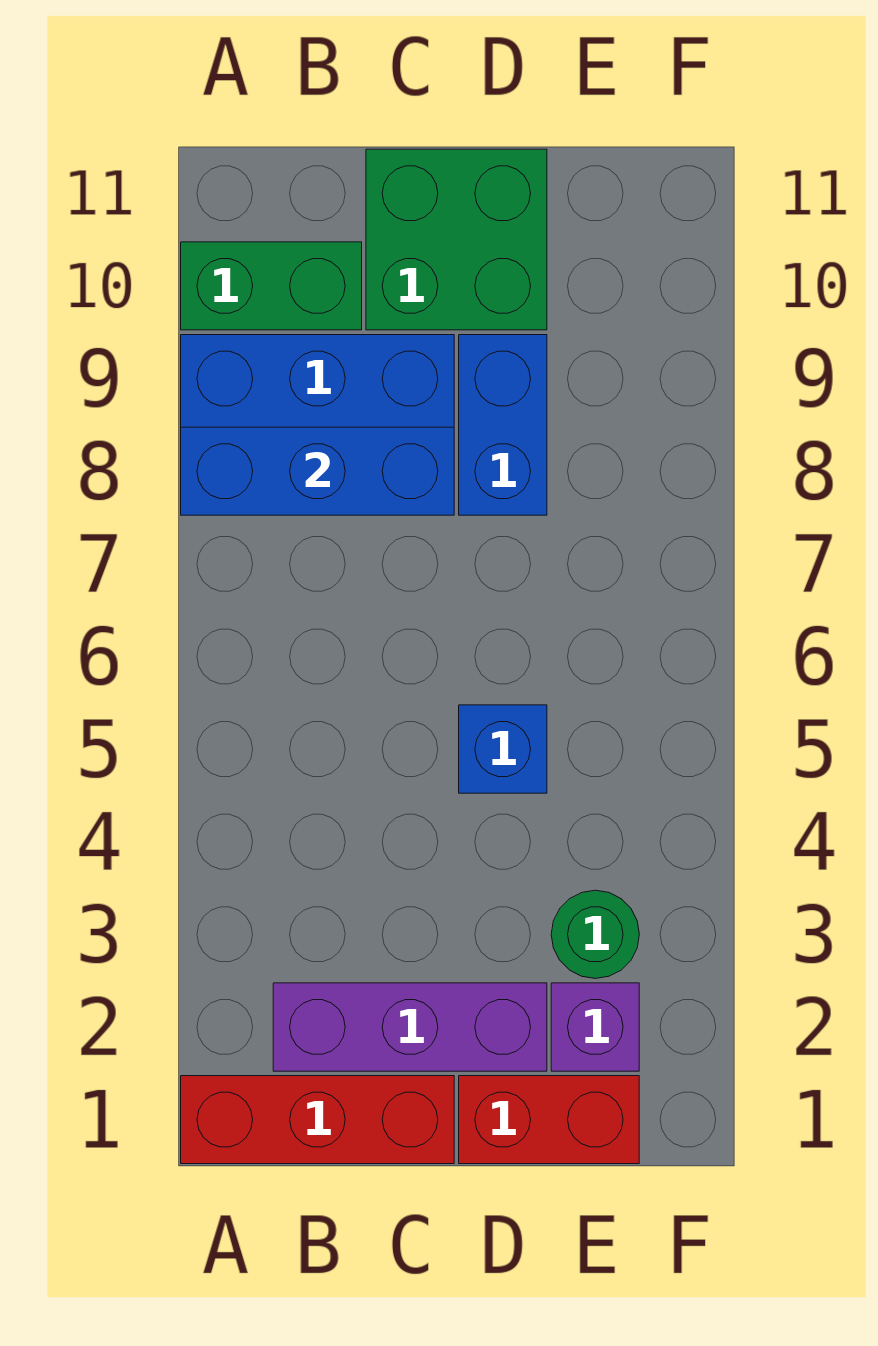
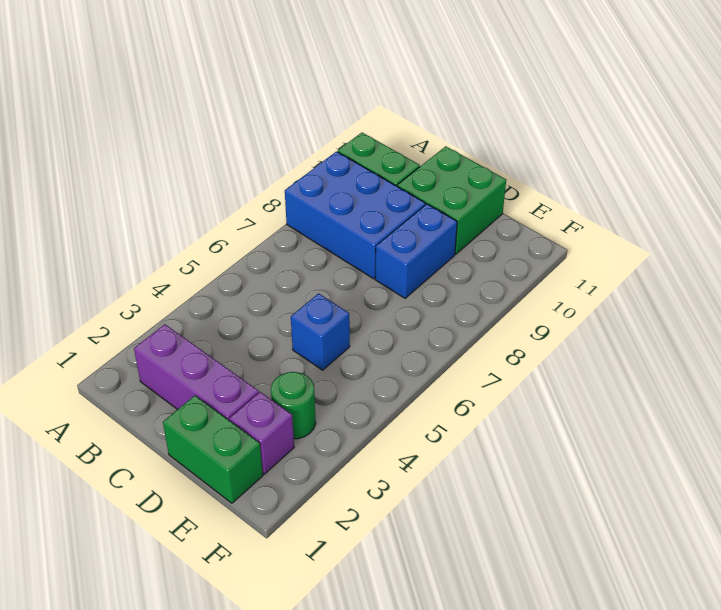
red brick A1:C1 level 1 -> none
blue brick A8:C8 level 2 -> none
red brick D1:E1 level 1 -> green brick D1:E1 level 1

